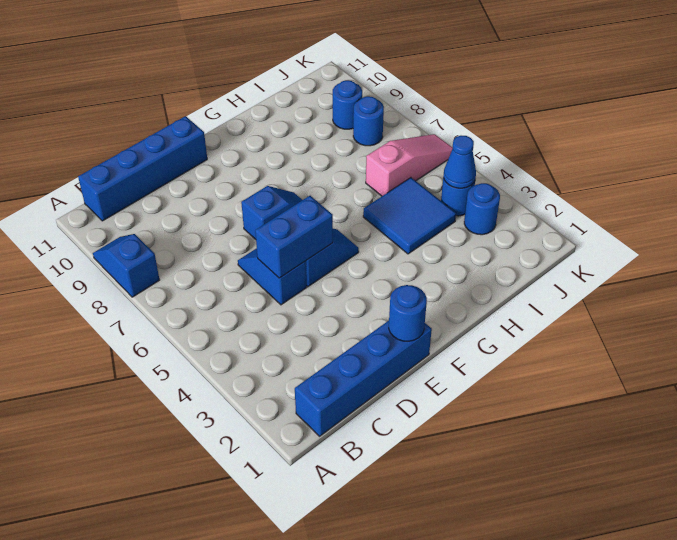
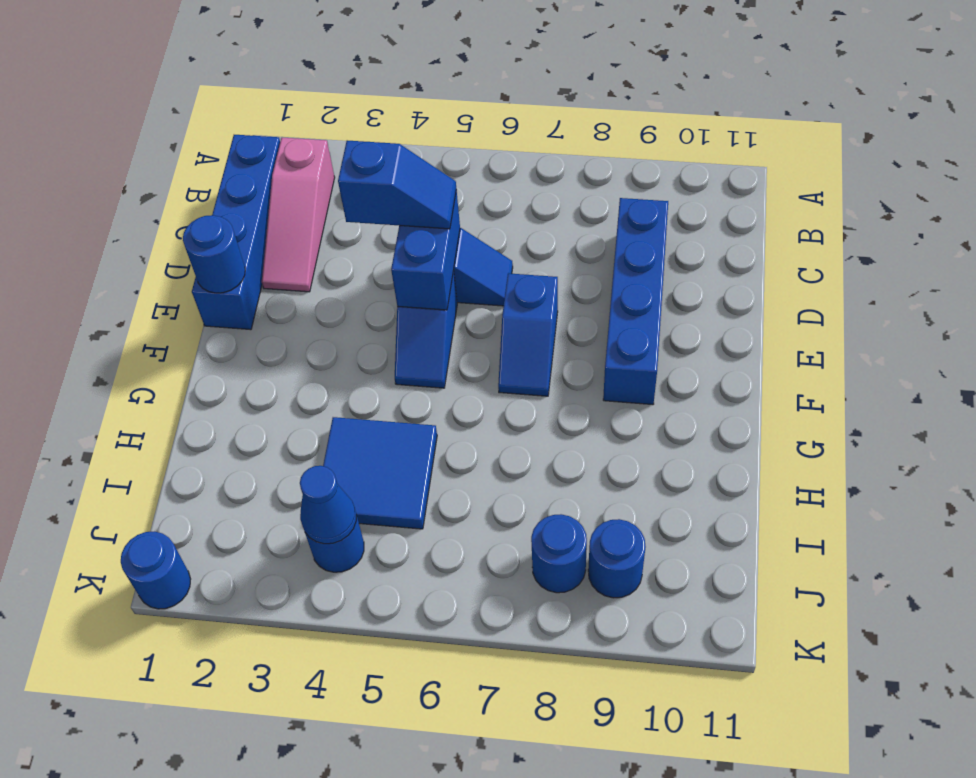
blue slope A8:A9 level 1 top 8 -> blue slope D4:D5 level 3 top 4
blue brick B11:E11 level 1 -> blue brick C9:F9 level 1
pink slope I6:K6 level 1 top I -> pink slope B2:D2 level 1 top B
blue round brick J3 level 1 -> blue round brick K1 level 1

